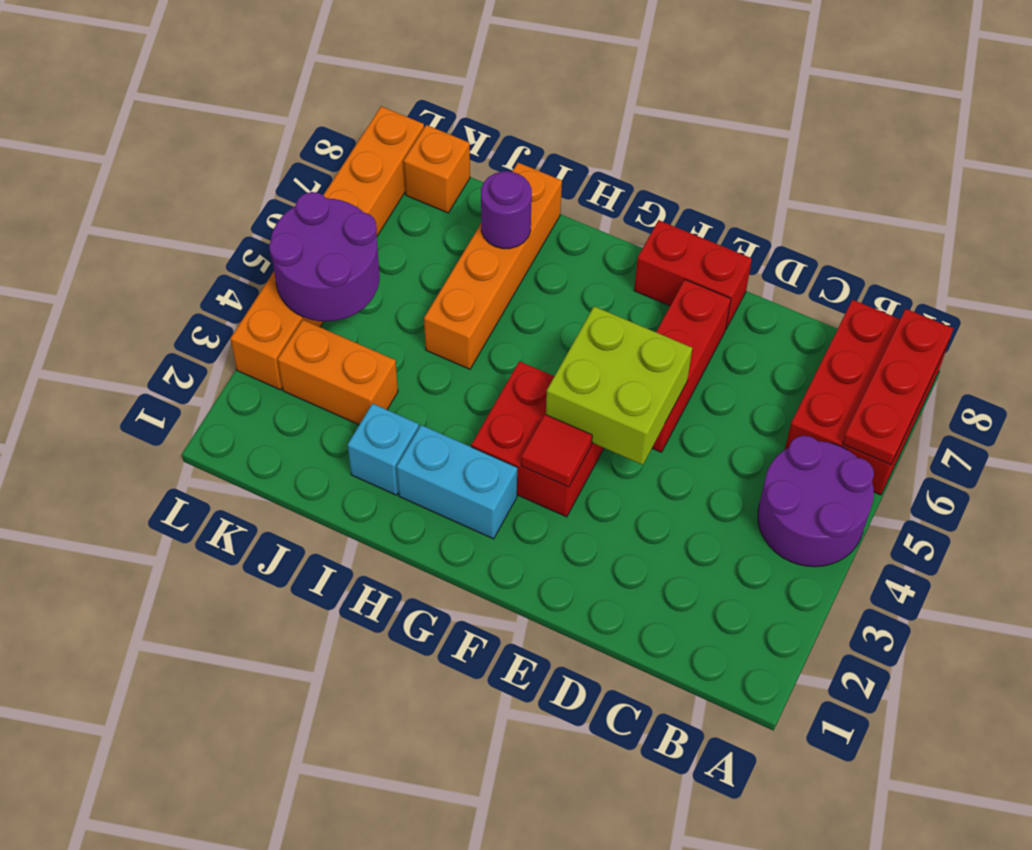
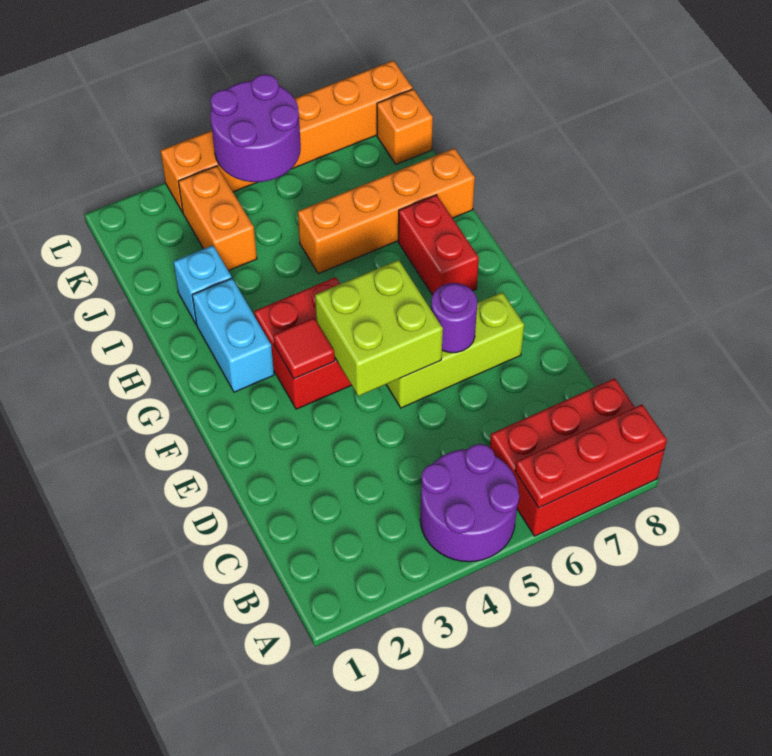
red brick E5:E7 level 1 -> lime brick E5:E7 level 1
red brick E8:F8 level 1 -> red brick G7:H7 level 1
purple round brick I7 level 2 -> purple round brick E6 level 2

